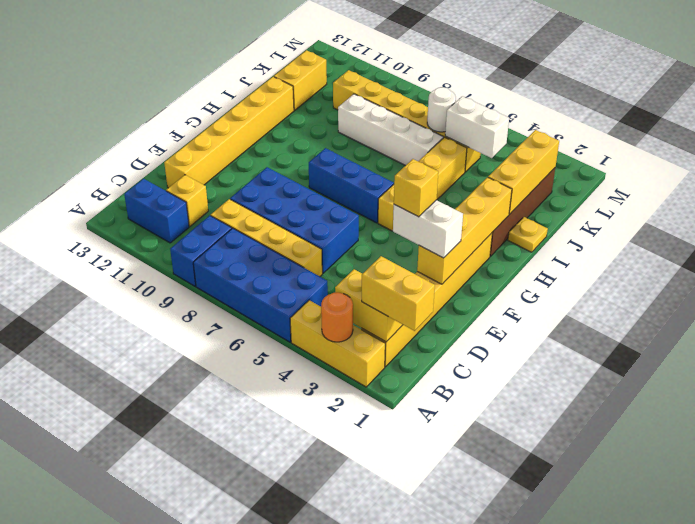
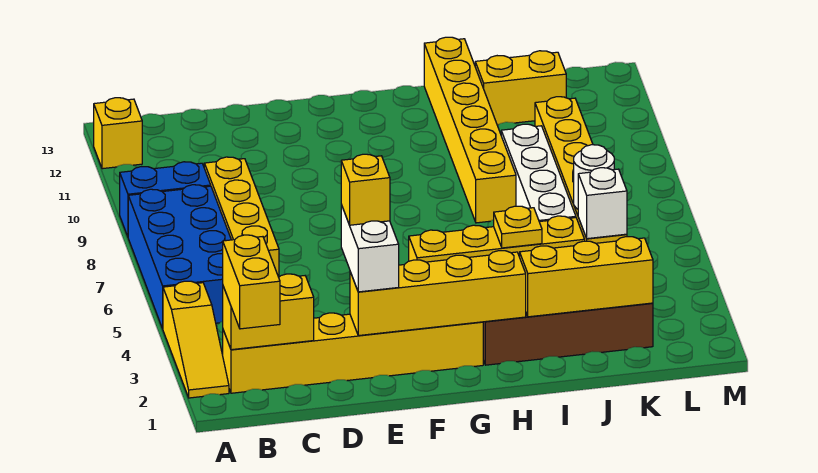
yellow brick A2:A4 level 1 -> yellow slope A2:A4 level 1 top 4
orange round brick A3 level 2 -> none
yellow brick B2:B3 level 2 -> yellow brick B2:C2 level 2
blue brick B11:B12 level 1 -> none
yellow brick C11 level 1 -> yellow brick A12 level 1
blue brick D6:E9 level 1 -> none
yellow brick D12:I12 level 1 -> yellow brick I8:I13 level 1
blue brick G6:G8 level 1 -> none
yellow plate I1 level 1 -> yellow plate I5 level 2
white brick K4:K5 level 2 -> white brick K5 level 2

